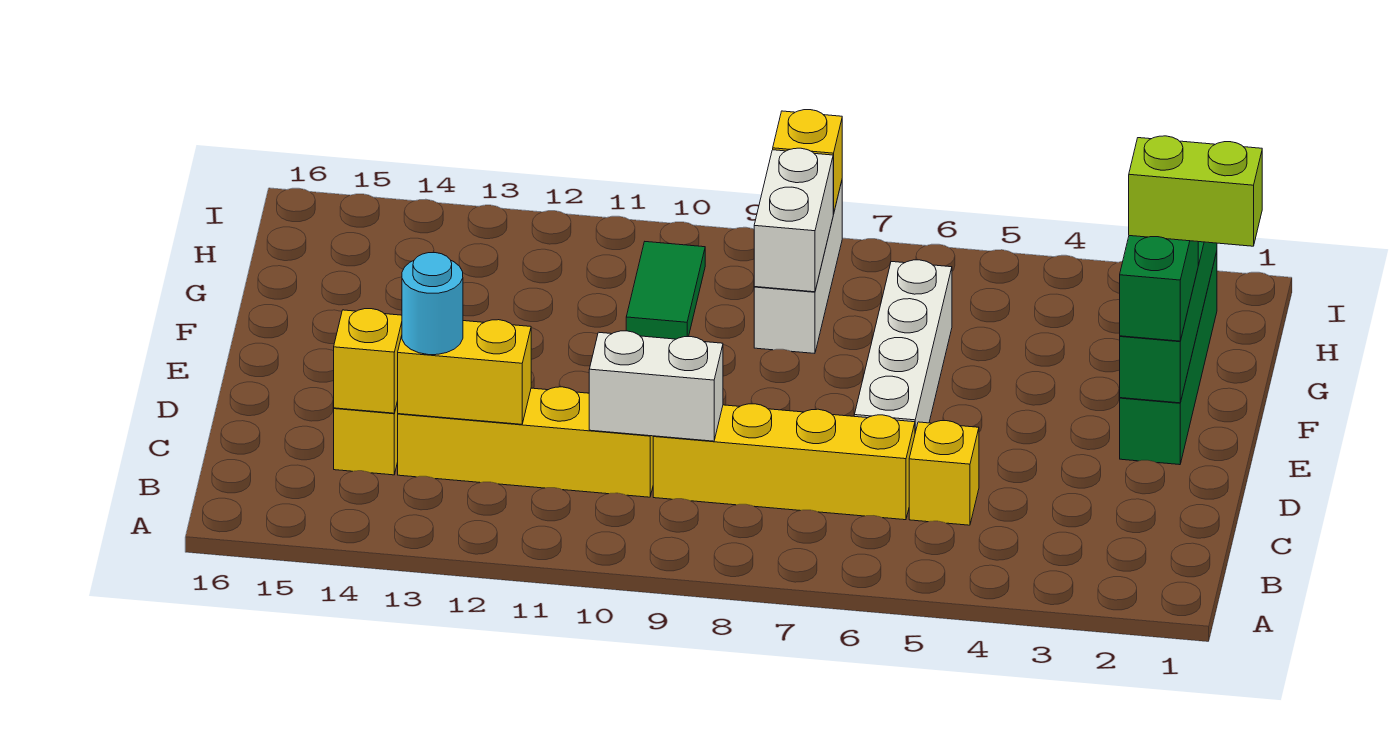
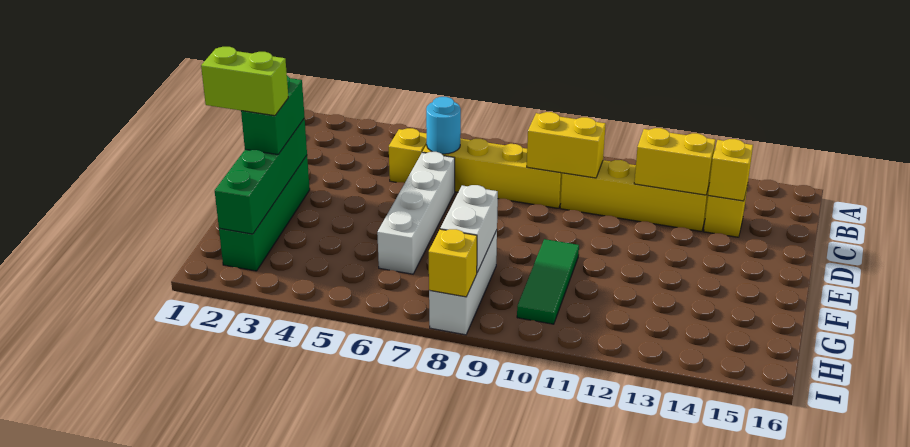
white brick C9:C10 level 2 -> yellow brick C9:C10 level 2
cyan round brick C13 level 3 -> cyan round brick C6 level 2
green tile G10:H10 level 1 -> green tile F10:H10 level 1

